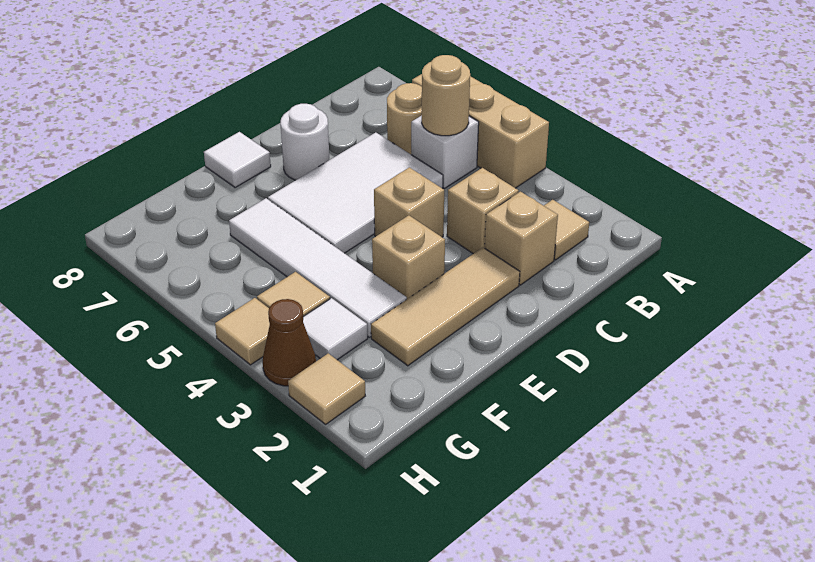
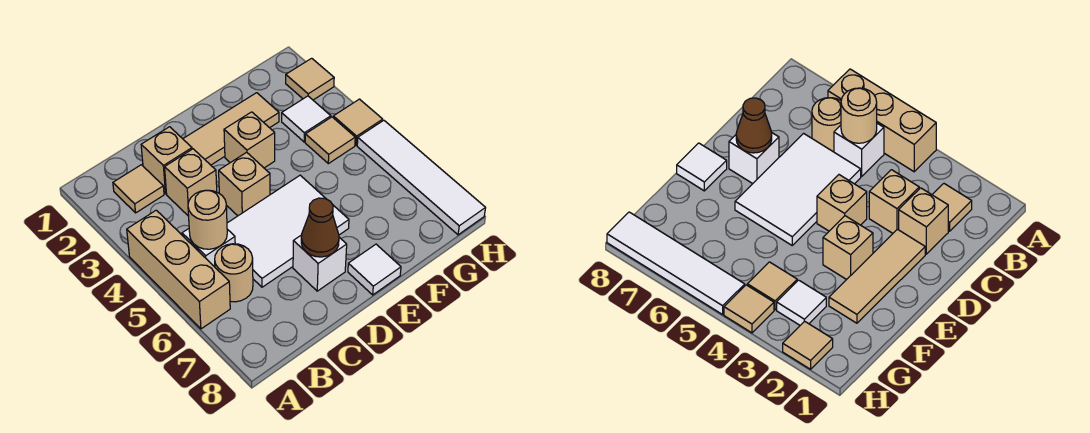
white round brick D7 level 1 -> white brick D7 level 1
white tile F3:F6 level 1 -> white tile H5:H8 level 1
brown cone H3 level 1 -> brown cone D7 level 2

